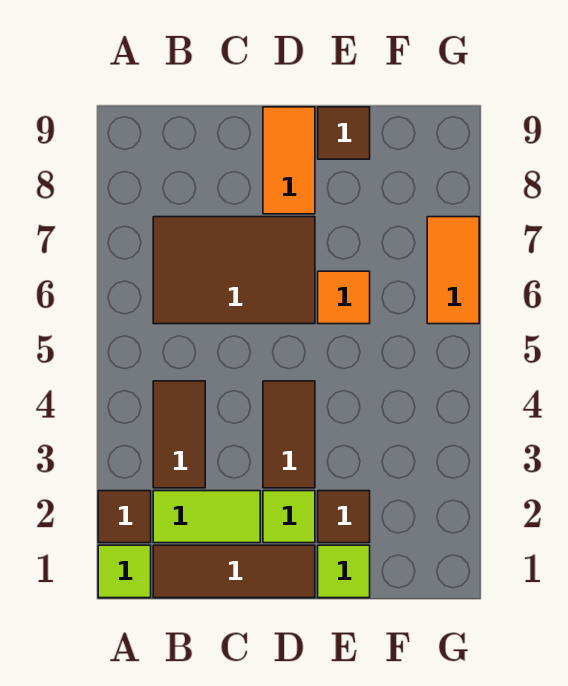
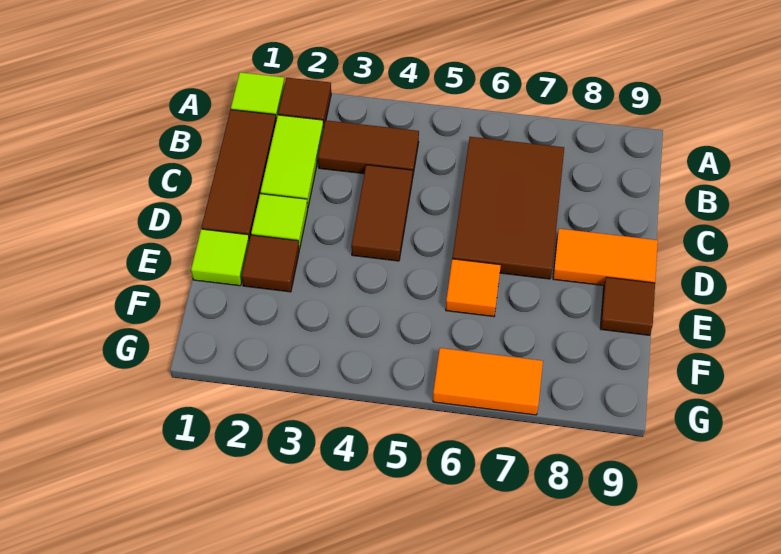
brown tile D3:D4 level 1 -> brown tile C4:D4 level 1

